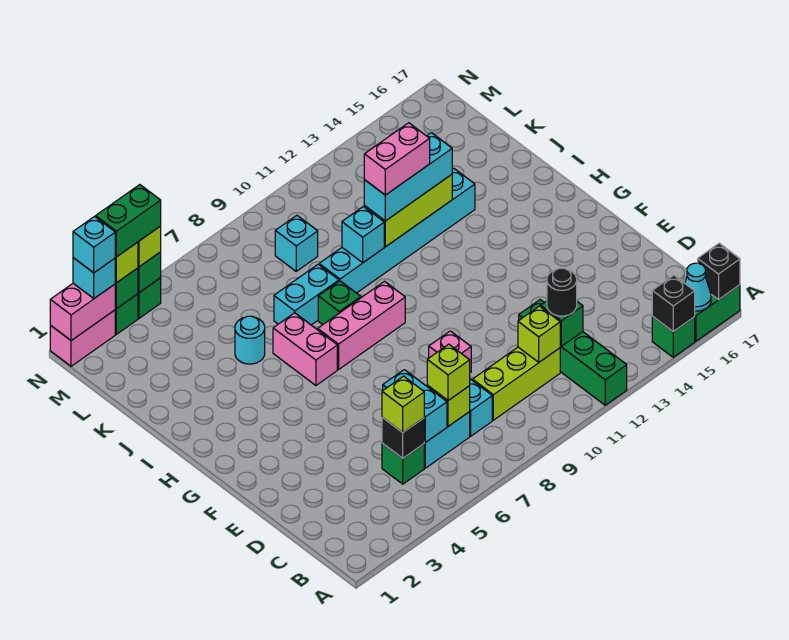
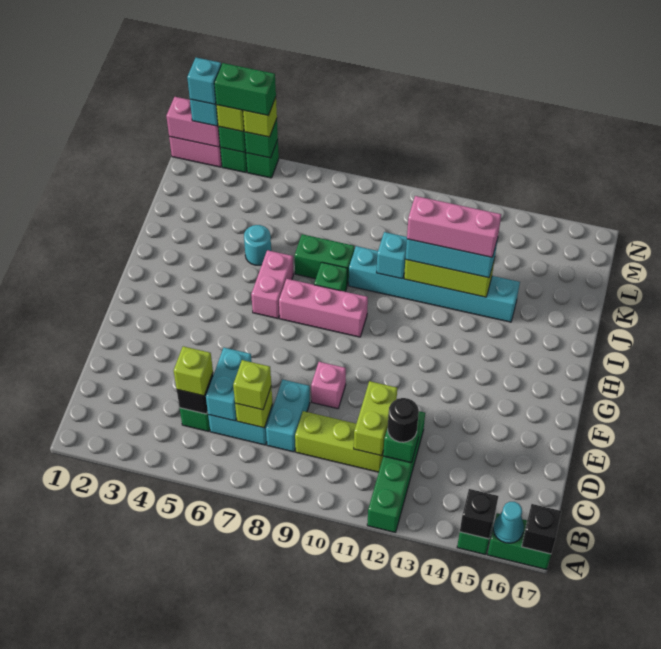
lime brick C11 level 2 -> lime brick C11:D11 level 2
cyan brick J7:J8 level 1 -> green brick J7:J8 level 1
pink brick J11:J12 level 4 -> pink brick J11:J13 level 4
cyan brick L9 level 1 -> none

